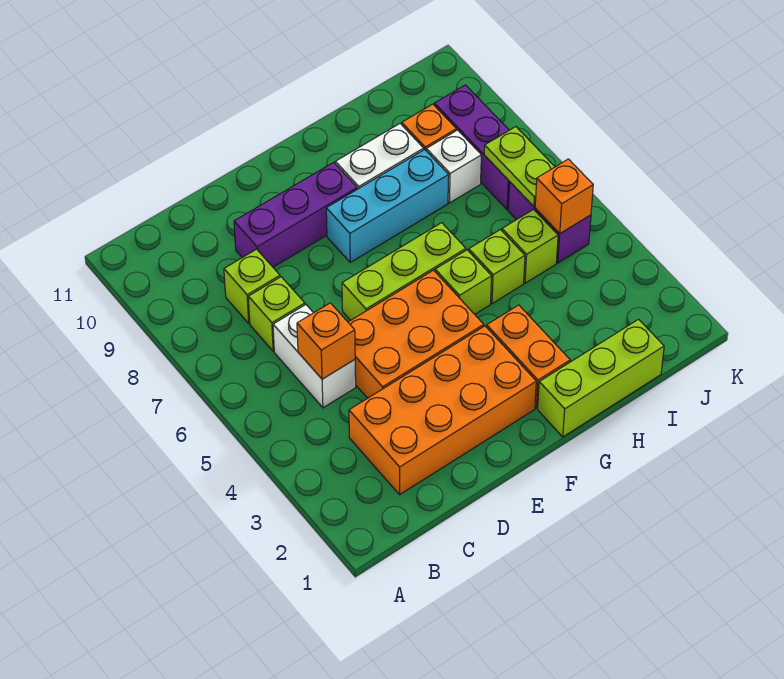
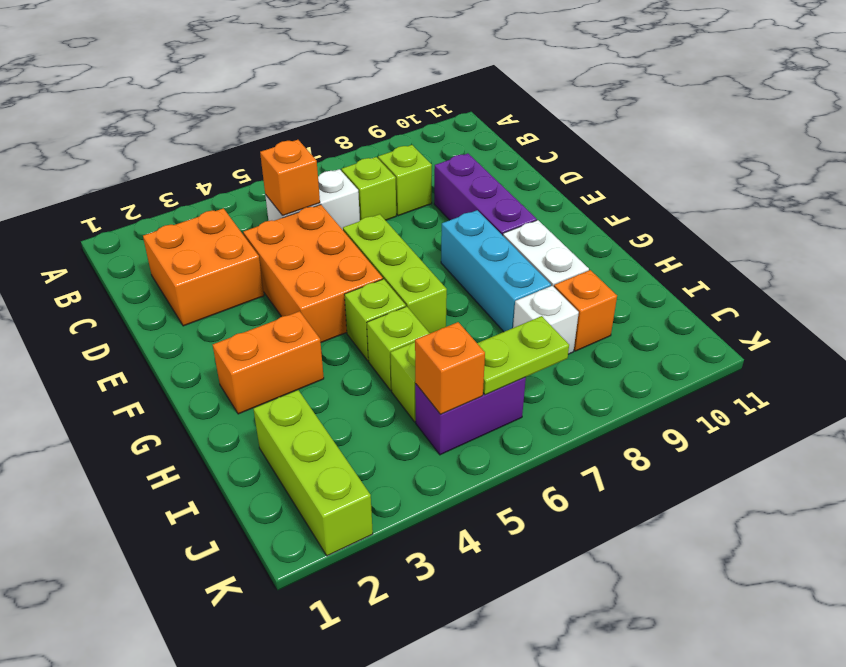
orange brick C2:F3 level 1 -> orange brick C2:D3 level 1
lime brick G1:I1 level 1 -> lime brick I2:K2 level 1
purple brick J7:J9 level 1 -> none

